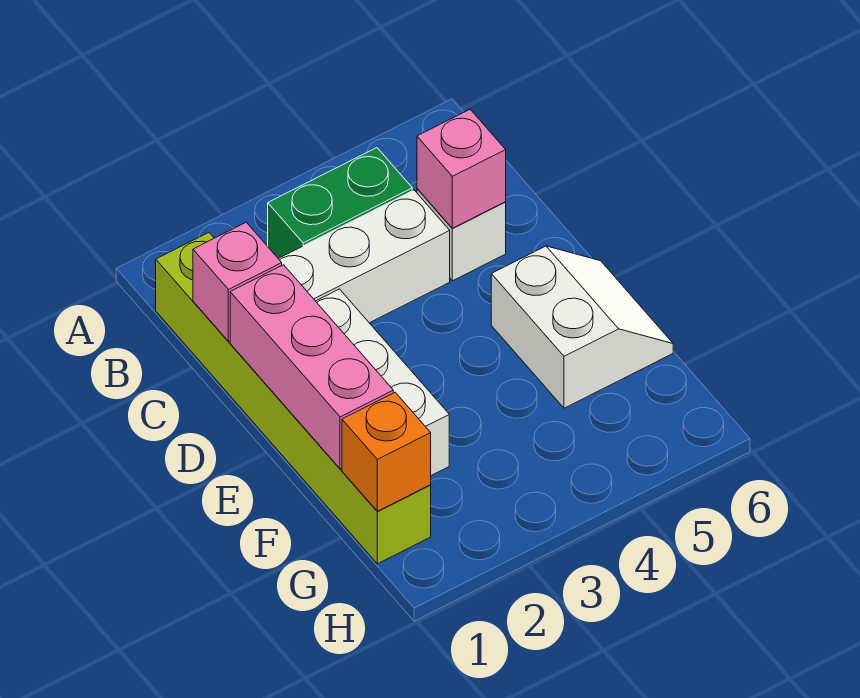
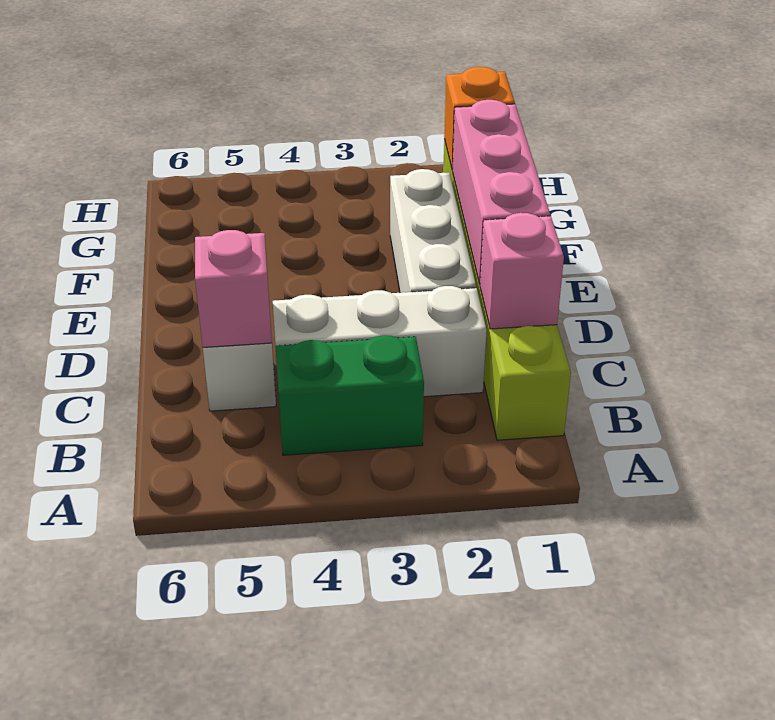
white slope E5:F6 level 1 top 5 -> none

